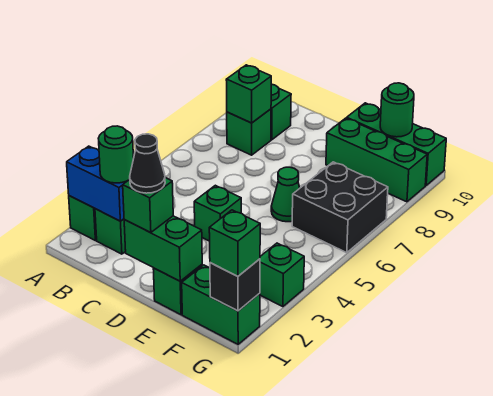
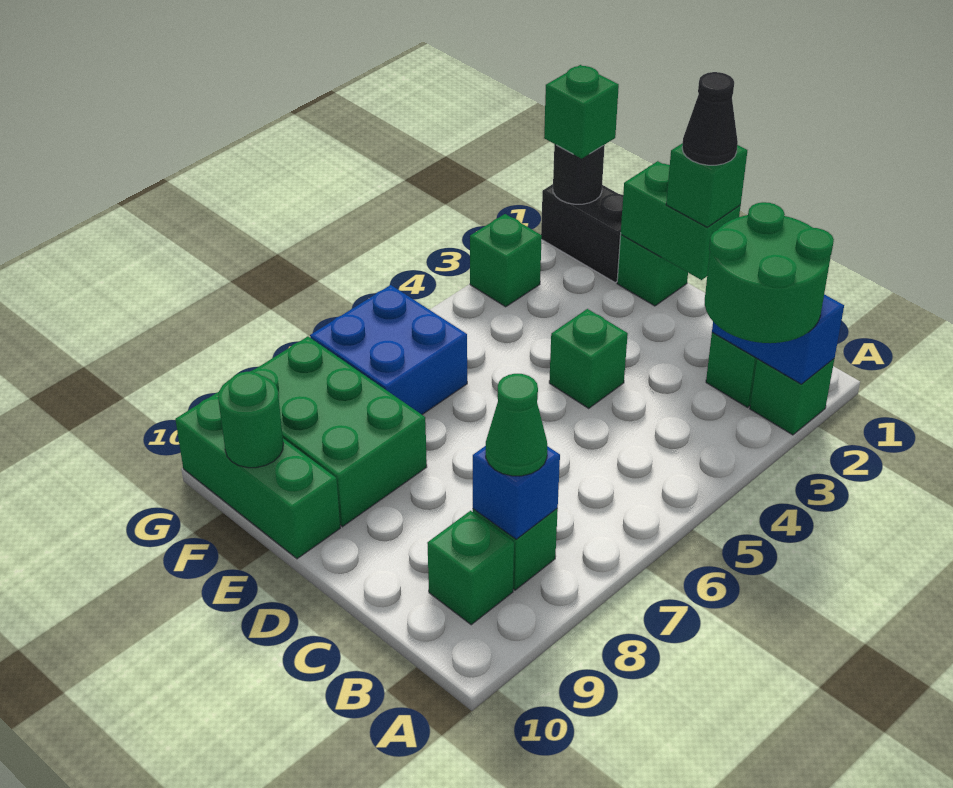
green round brick B2 level 3 -> green round brick A2:B3 level 3
green brick B8 level 2 -> blue brick B8 level 2
green cone E6 level 1 -> green cone B8 level 3
green brick E9:G9 level 1 -> green brick E8:G9 level 1
green brick F1:G1 level 1 -> black brick F1:G1 level 1
black brick F6:G7 level 1 -> blue brick F6:G7 level 1
black brick G1 level 2 -> black round brick G1 level 2

